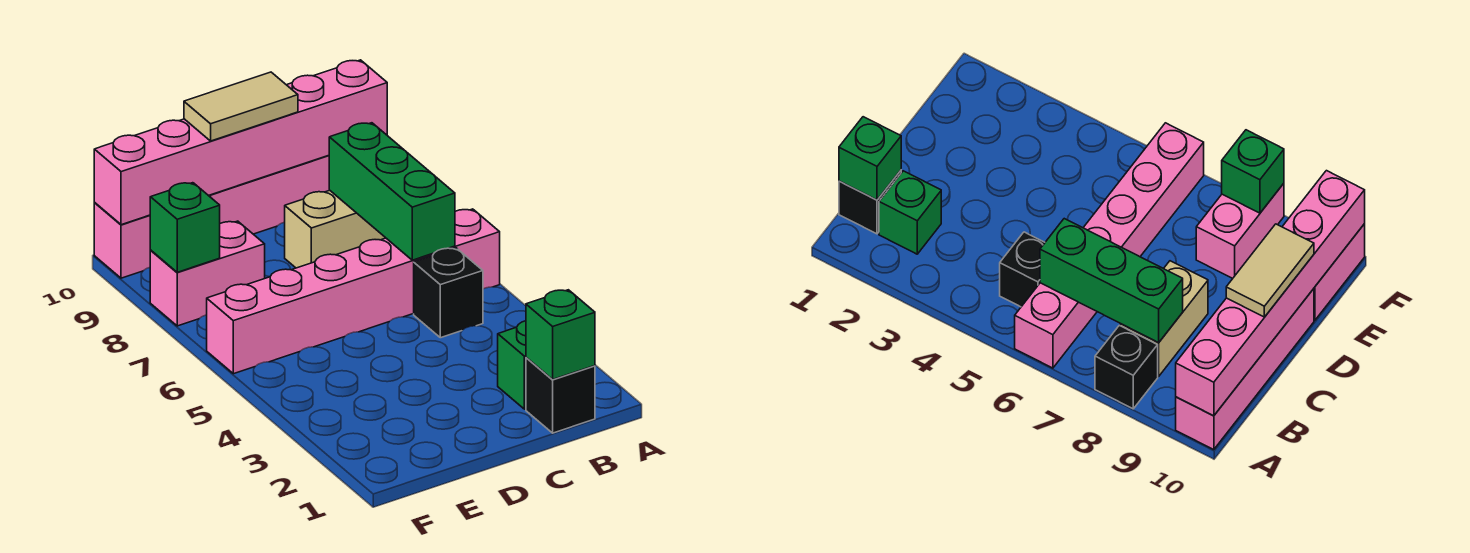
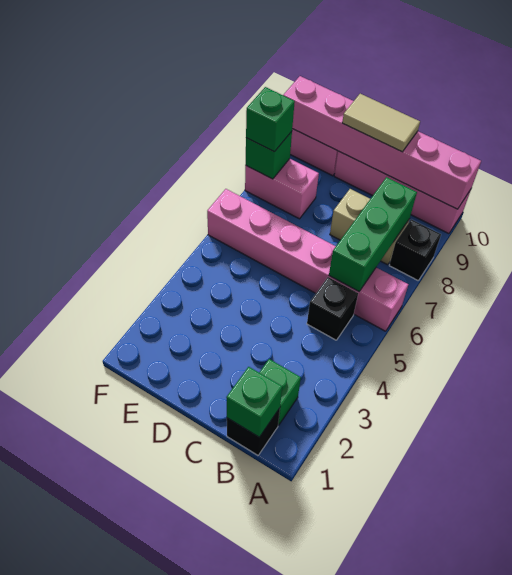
none -> green brick F8 level 3

